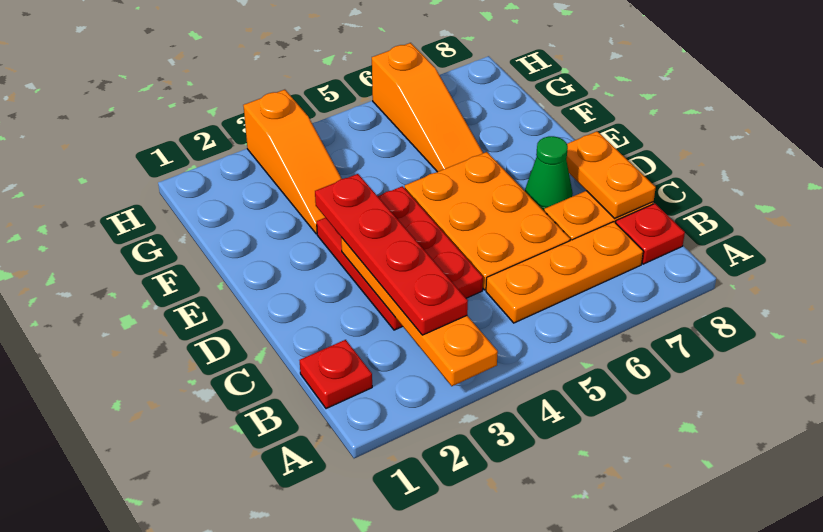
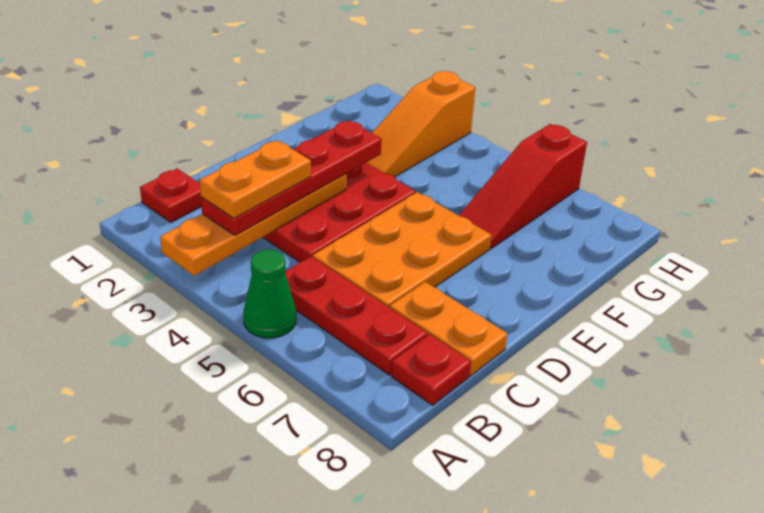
orange plate B5:B7 level 1 -> red plate B5:B7 level 1
orange plate C8:D8 level 2 -> orange plate B3:C3 level 4
green cone D7 level 1 -> green cone A5 level 1
orange slope F6:H6 level 1 top H -> red slope F6:H6 level 1 top H

